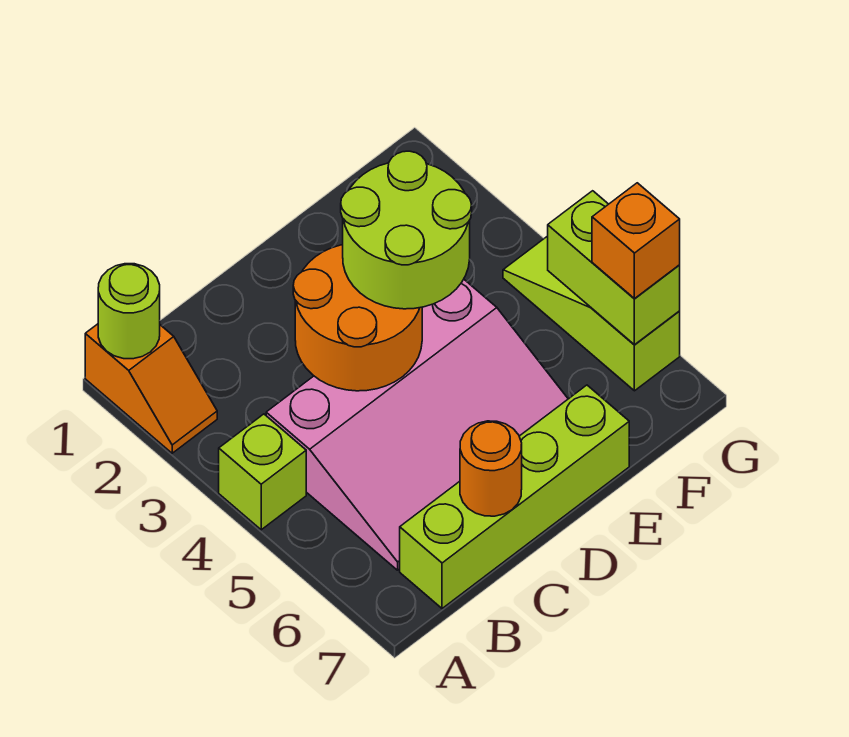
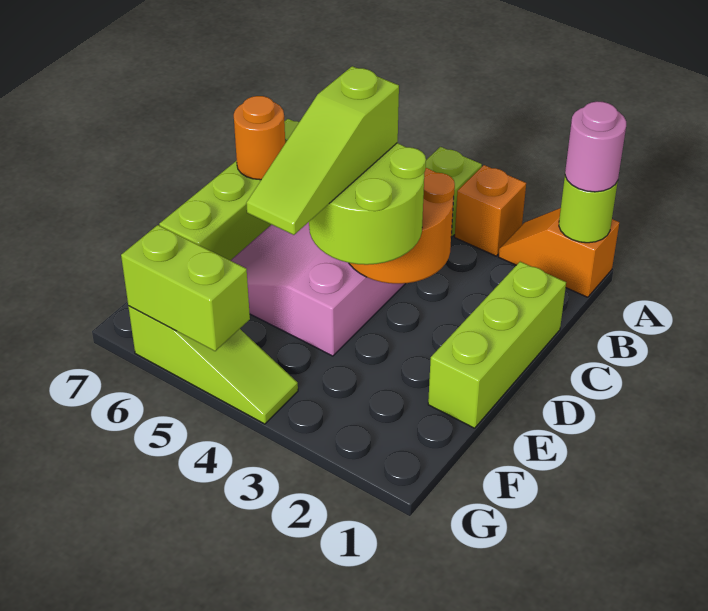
none -> pink round brick A1 level 3
none -> lime brick C1:E1 level 1
none -> lime slope D4:F4 level 4 top D
orange brick G6 level 3 -> orange brick A3 level 1

